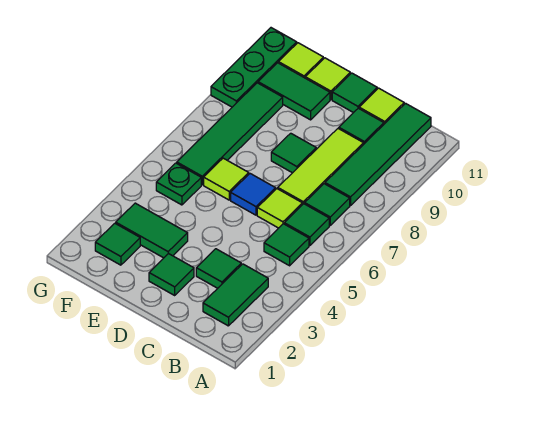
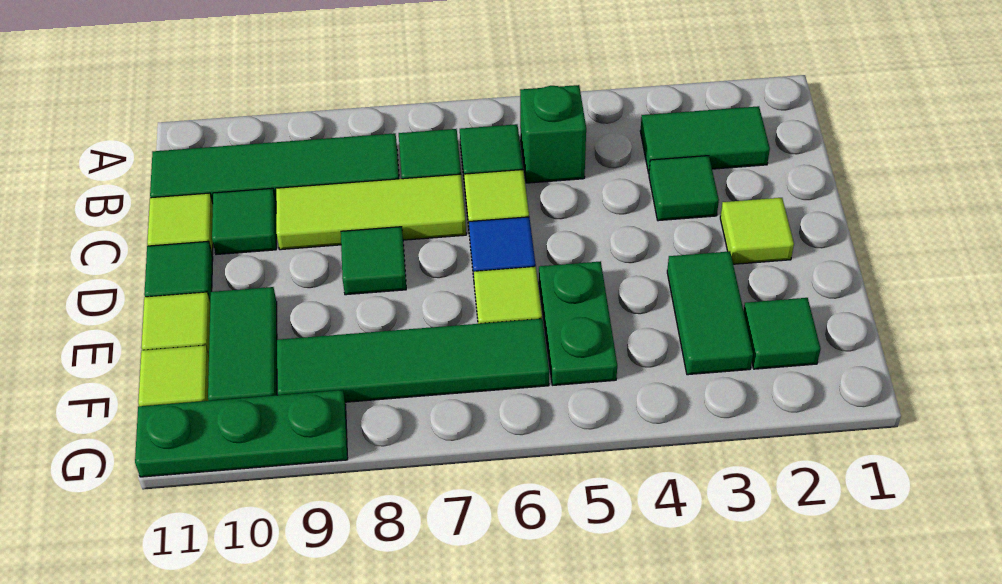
green tile B5 level 1 -> green brick B5 level 1
green tile D2 level 1 -> lime tile D2 level 1
green plate F5 level 1 -> green plate E5:F5 level 1

